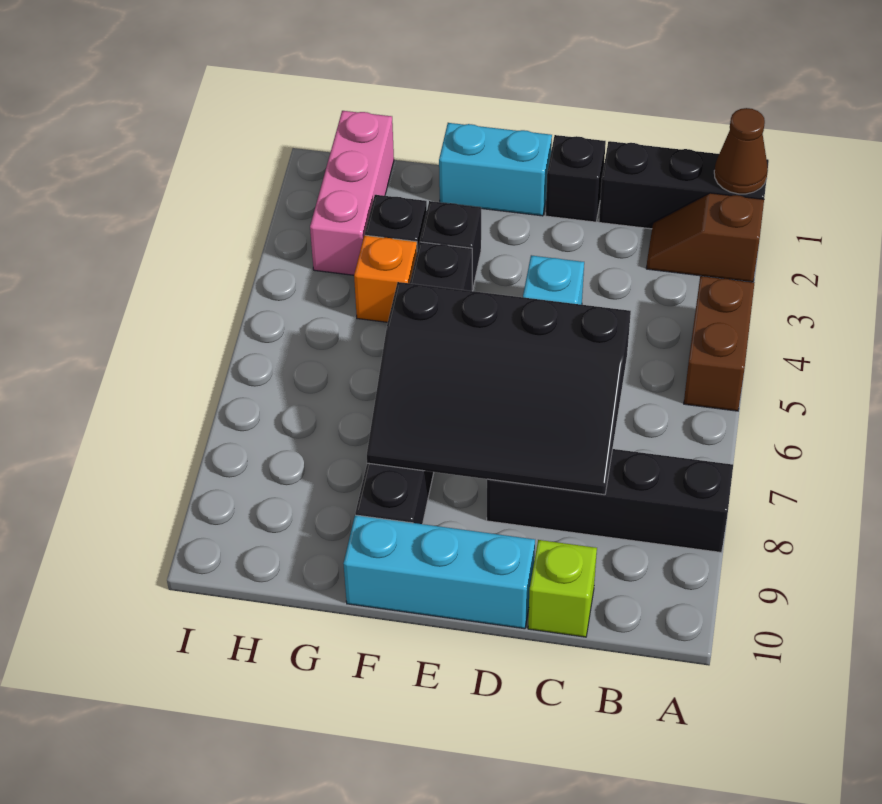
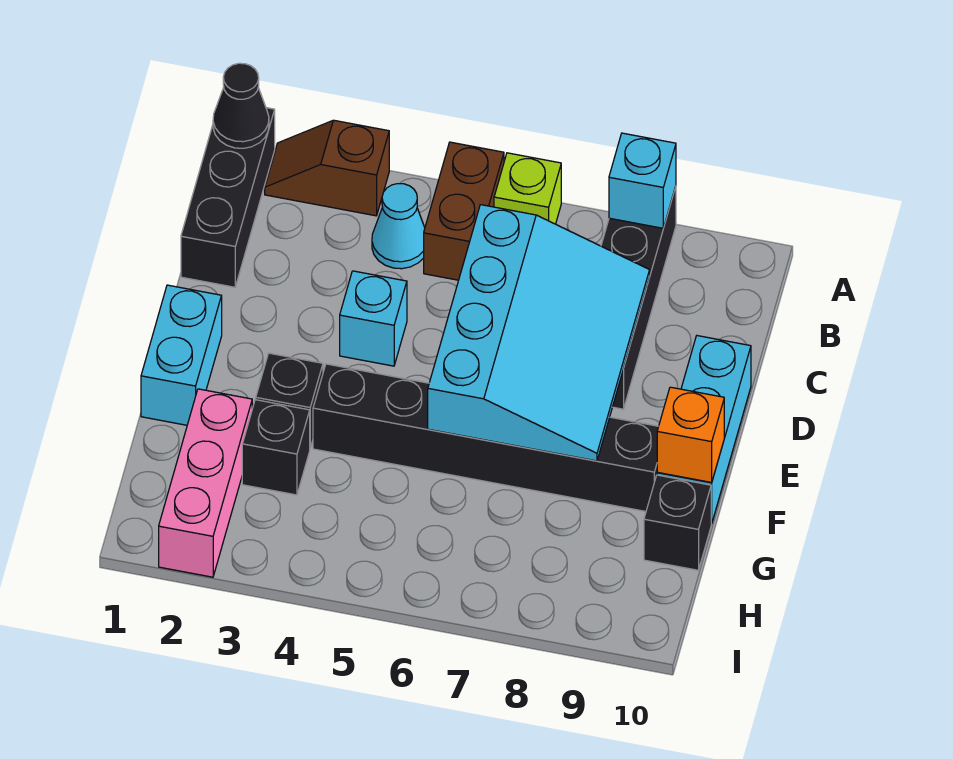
brown cone A1 level 2 -> black cone A1 level 2
brown slope A2:B2 level 1 top A -> brown slope A2:A3 level 1 top 3
brown brick A4:A5 level 1 -> brown brick A5:B5 level 1
none -> cyan brick A8 level 2
none -> cyan cone B4 level 1
black slope C6:F8 level 2 top 6 -> cyan slope C6:F8 level 2 top 6
lime brick C10 level 1 -> lime brick A6 level 1
black brick D1 level 1 -> black brick G10 level 1
orange brick G4 level 1 -> orange brick F10 level 2
pink brick H1:H3 level 1 -> pink brick G2:I2 level 1

